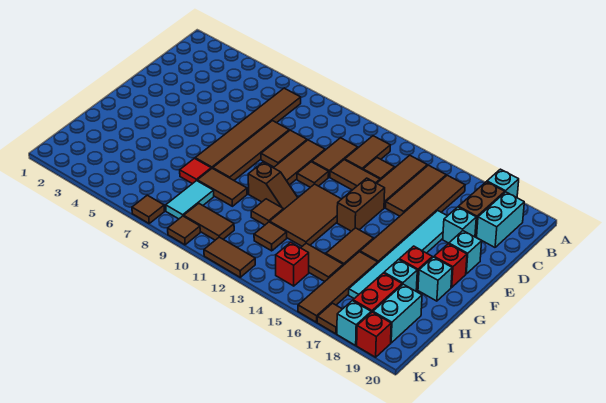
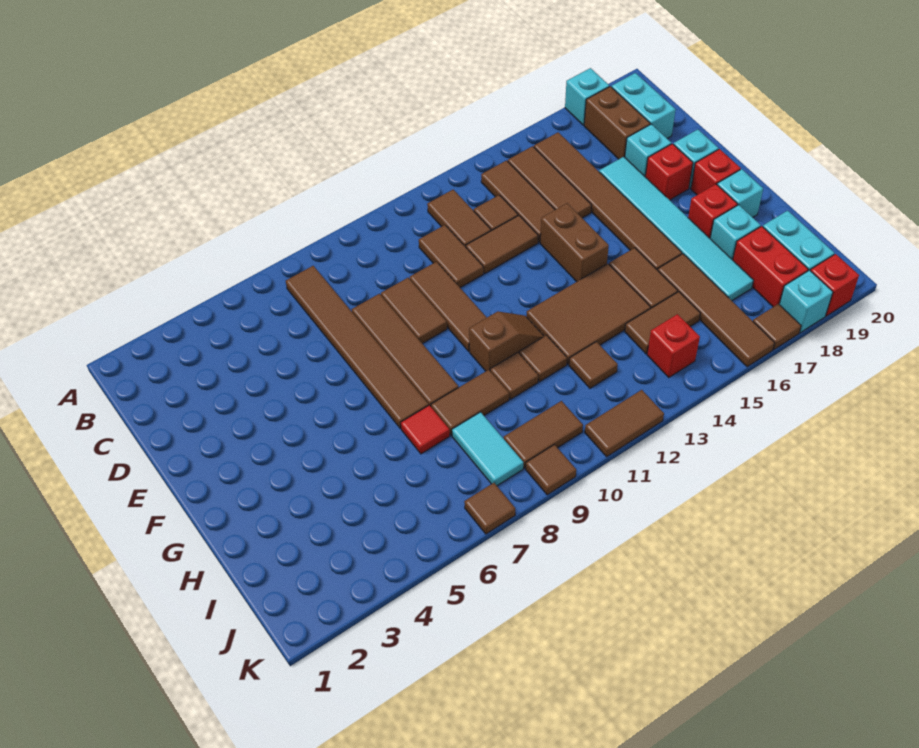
brown tile E11 level 1 -> brown tile H10 level 1
none -> red brick E18 level 1
brown tile F12:H13 level 1 -> brown tile G12:H14 level 1

